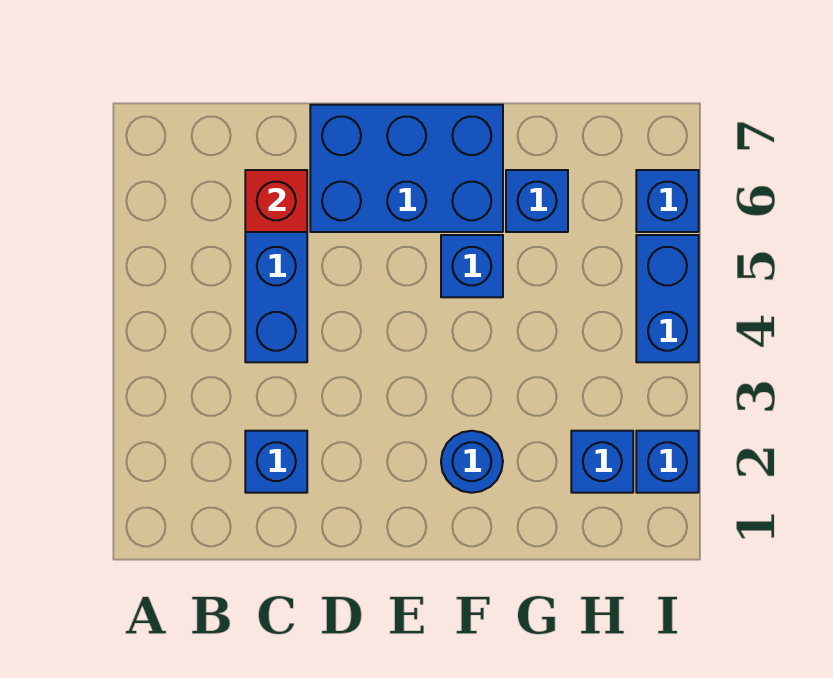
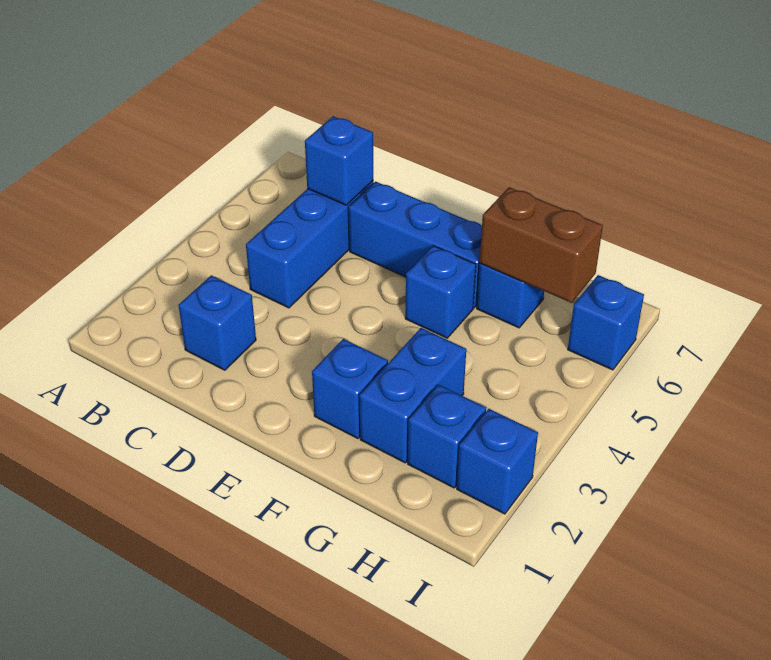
red brick C6 level 2 -> blue brick C6 level 2
blue brick D6:F7 level 1 -> blue brick D6:F6 level 1
blue round brick F2 level 1 -> blue brick F2 level 1
none -> brown brick G6:H6 level 2
blue brick I4:I5 level 1 -> blue brick G2:G3 level 1

